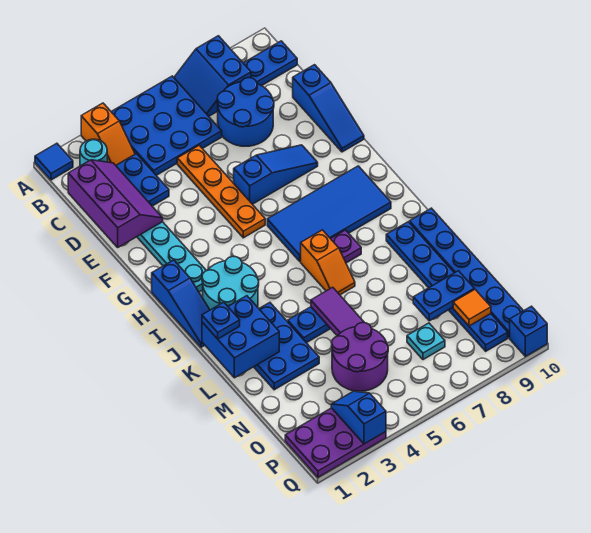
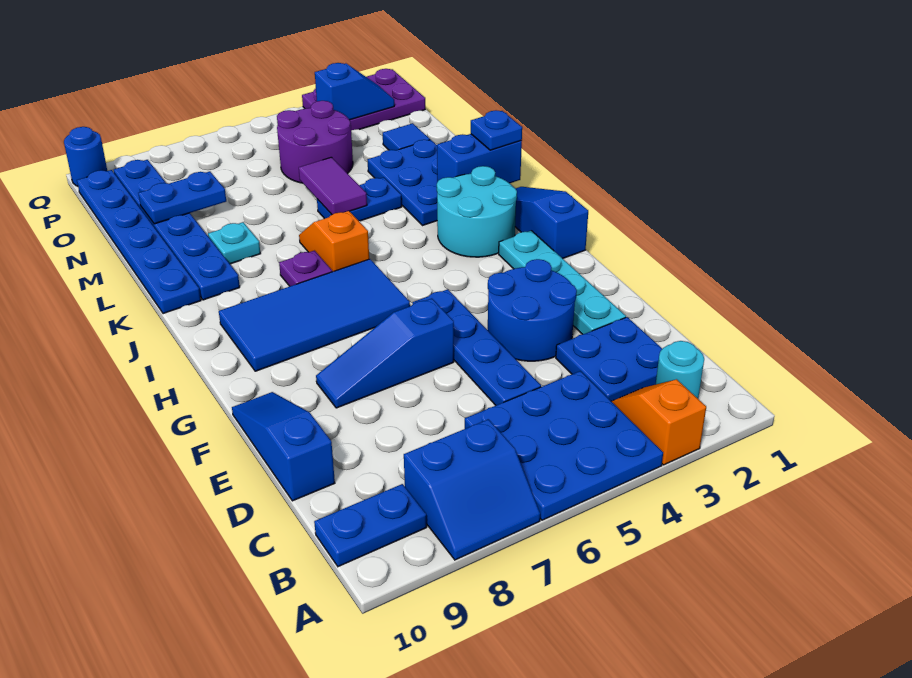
blue tile A1 level 1 -> blue tile N2 level 1
blue slope A7:B8 level 1 top 8 -> blue slope A7:B8 level 1 top B
purple slope C1:E2 level 2 top 1 -> none
blue round brick C7:D8 level 1 -> blue round brick E3:F4 level 1
orange plate D5:G5 level 1 -> blue plate D5:G5 level 1
blue brick K1:L2 level 2 -> blue brick K1:K2 level 2
cyan plate O7 level 1 -> cyan plate L8 level 1
orange tile O9 level 2 -> none
blue slope P3:Q3 level 2 top Q -> blue slope P2:P3 level 2 top 3
blue brick Q10 level 1 -> blue round brick Q10 level 1

